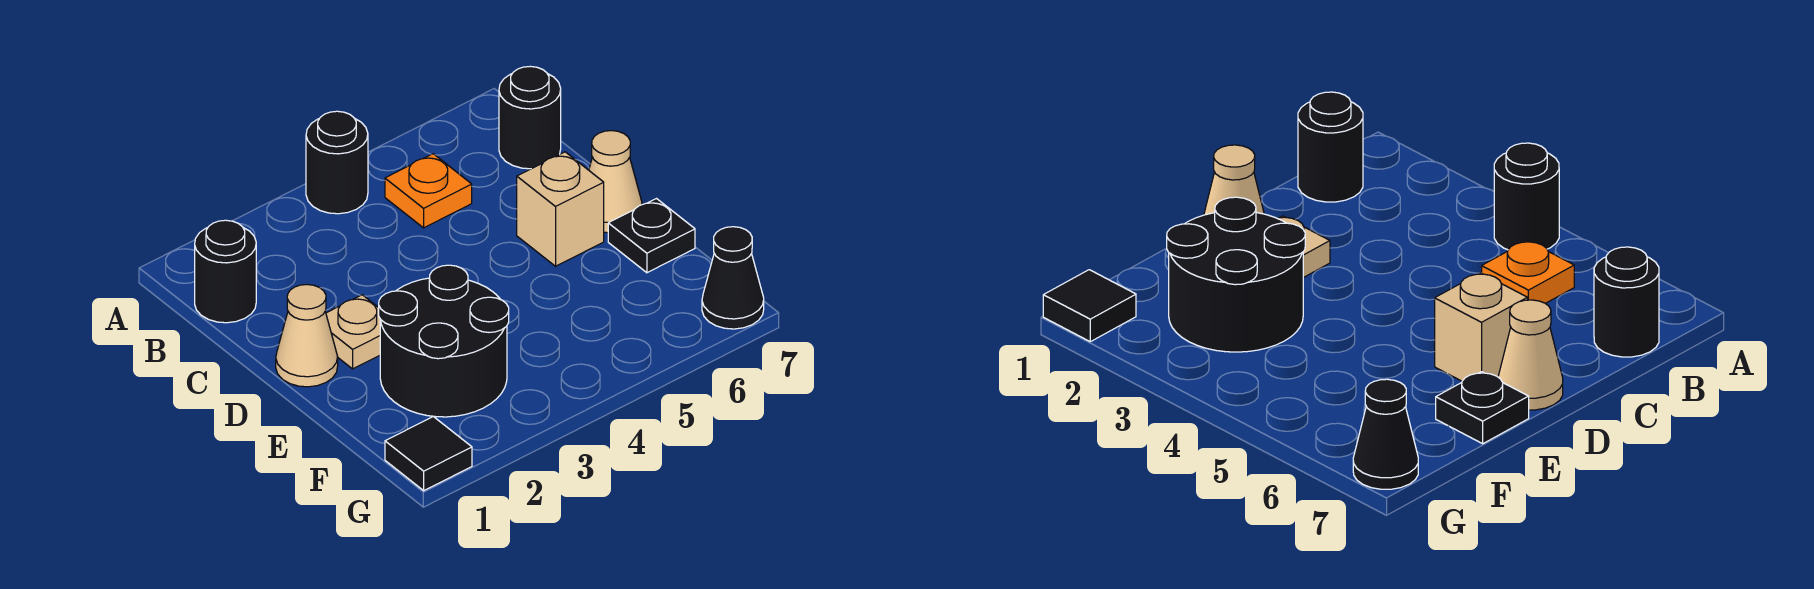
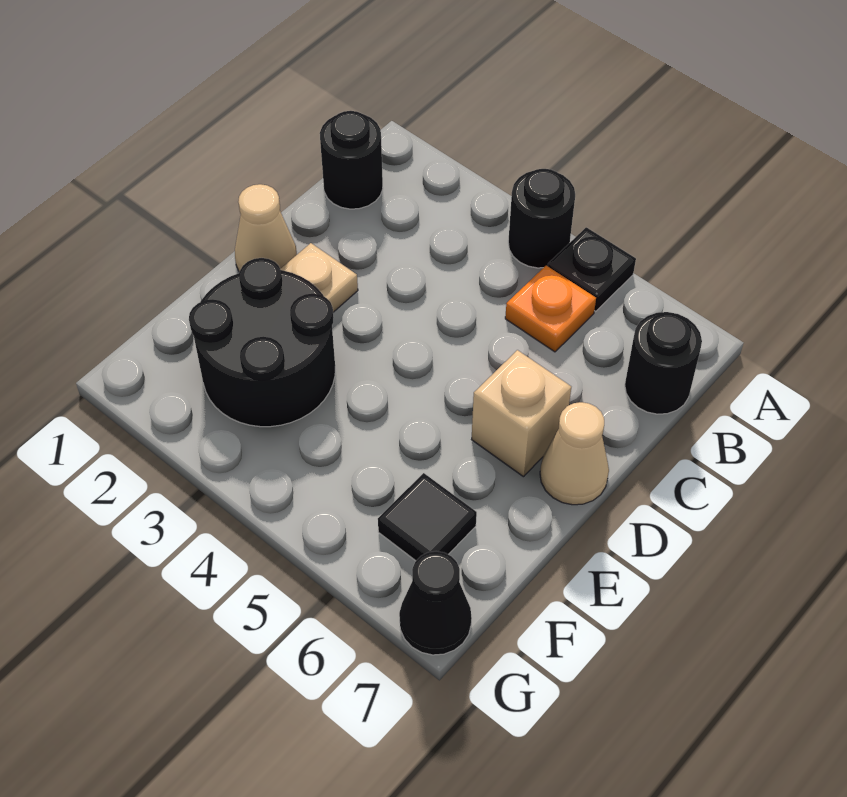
black plate E7 level 1 -> black plate A5 level 1
black tile G1 level 1 -> black tile F6 level 1

